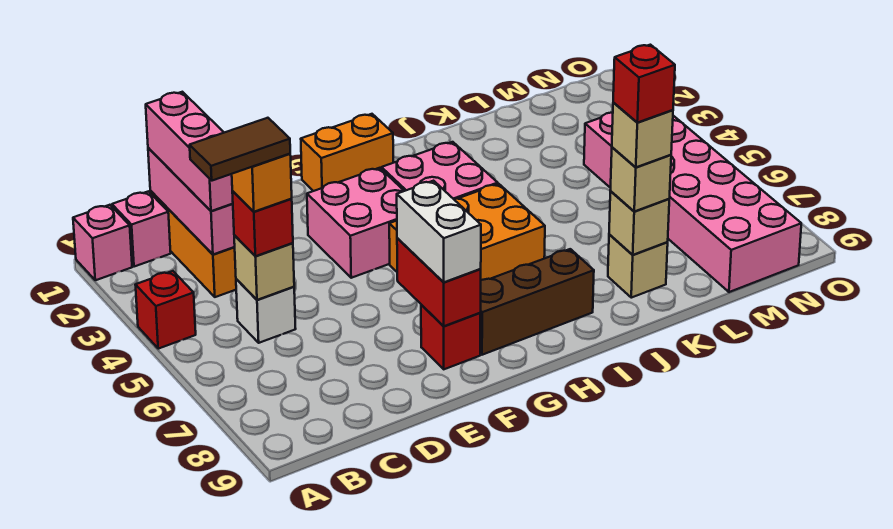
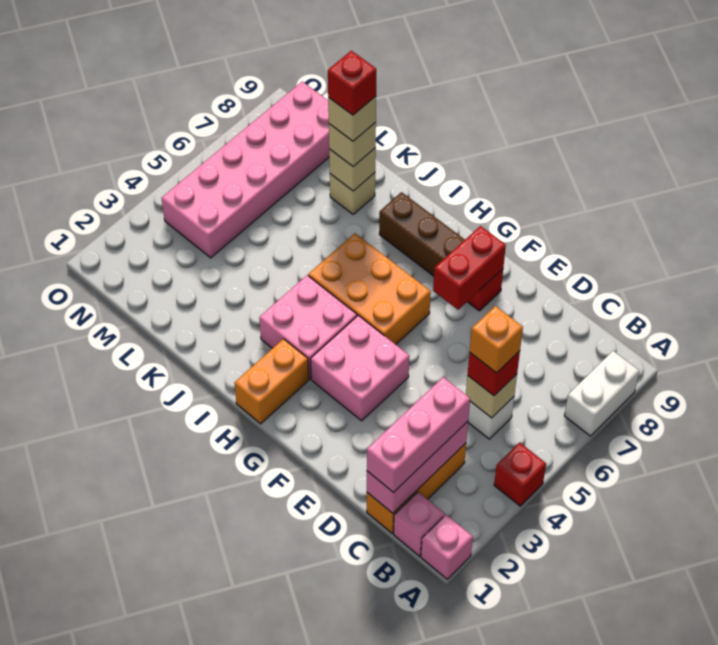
brown tile B5:C5 level 5 -> none
white brick F7:F8 level 3 -> white brick A7:A8 level 1
orange brick G1:H1 level 1 -> orange brick H1:H2 level 1

